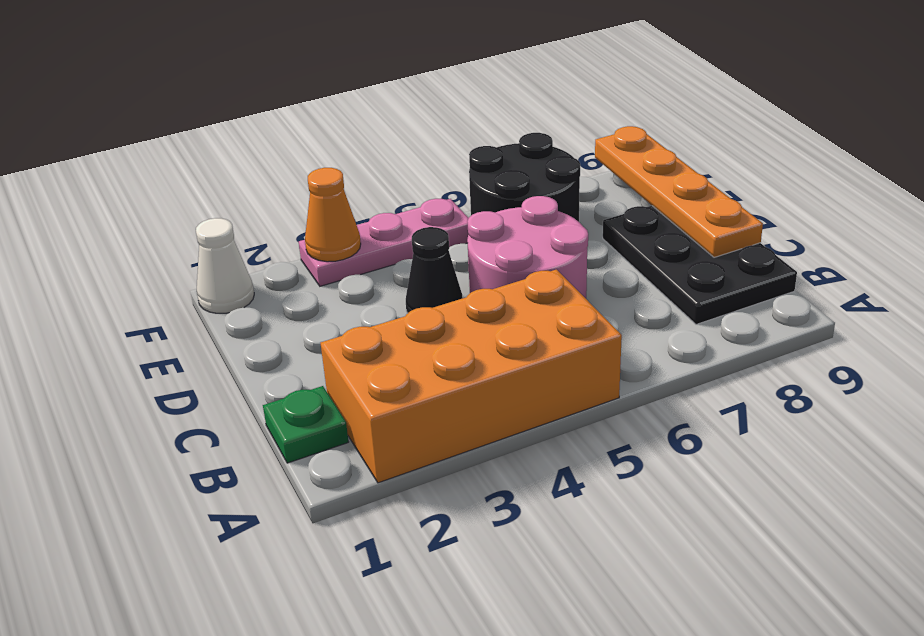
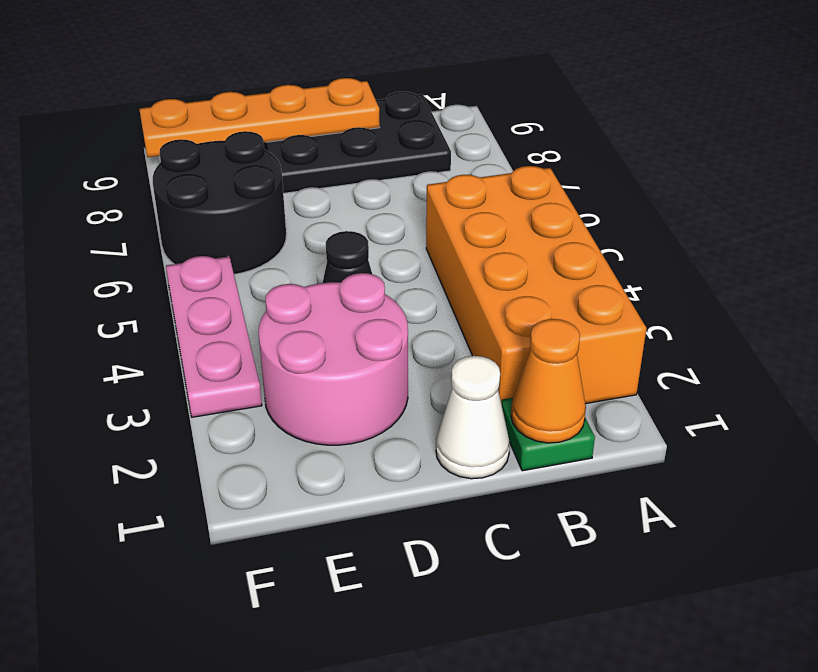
pink round brick C5:D6 level 1 -> pink round brick D2:E3 level 1
white cone F1 level 1 -> white cone C1 level 1
orange cone F3 level 2 -> orange cone B1 level 2

